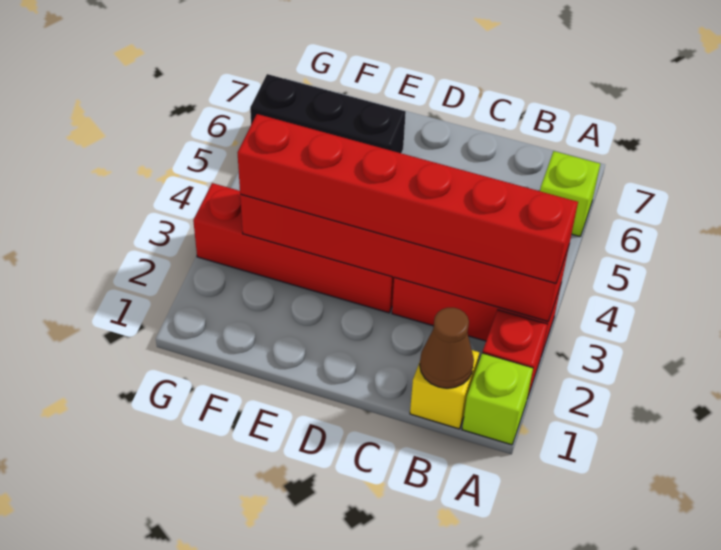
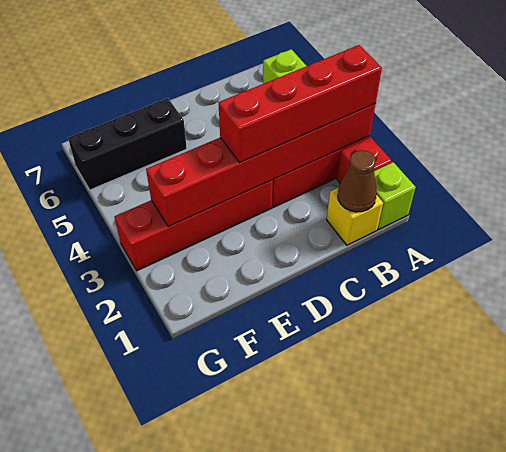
red brick A3:F3 level 3 -> red brick A3:D3 level 3

